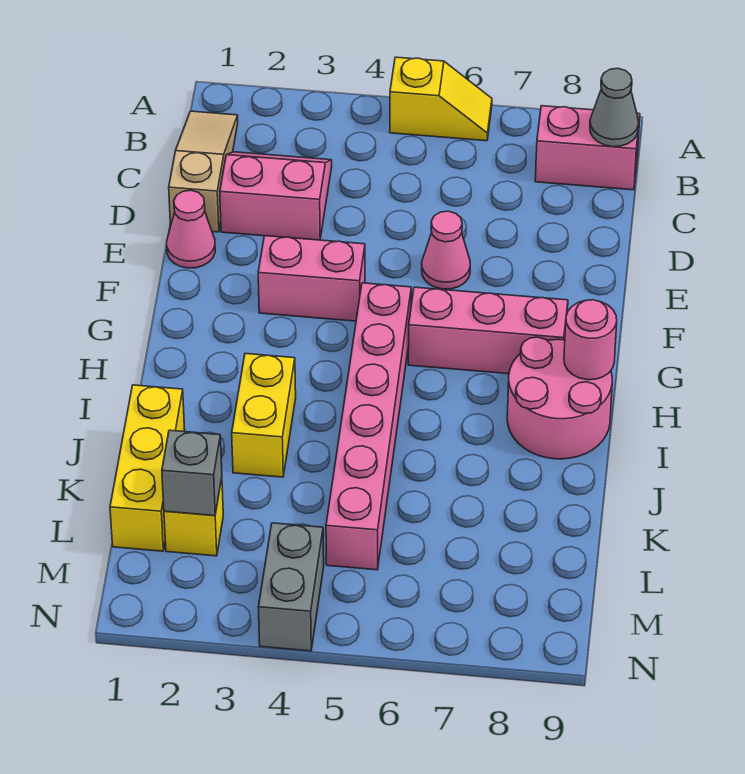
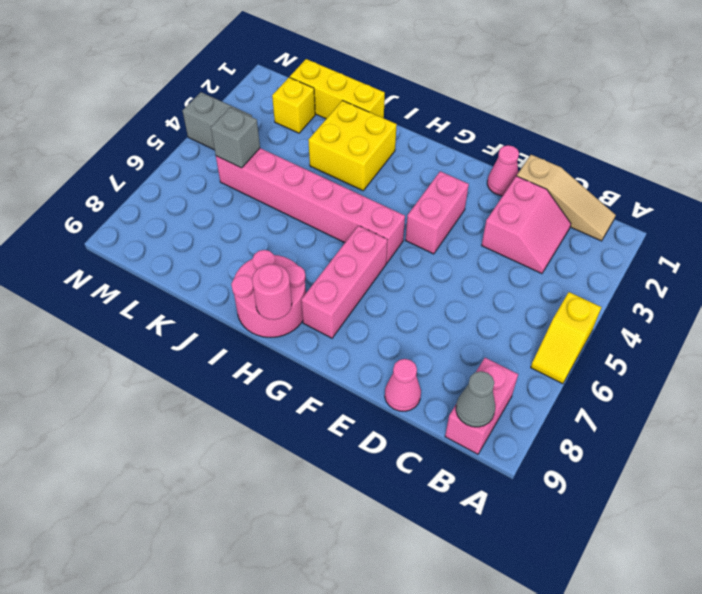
pink cone E6 level 1 -> pink cone D9 level 1
yellow brick I3:J3 level 1 -> yellow brick I2:J3 level 1
grey brick L2 level 2 -> grey brick L5 level 2

